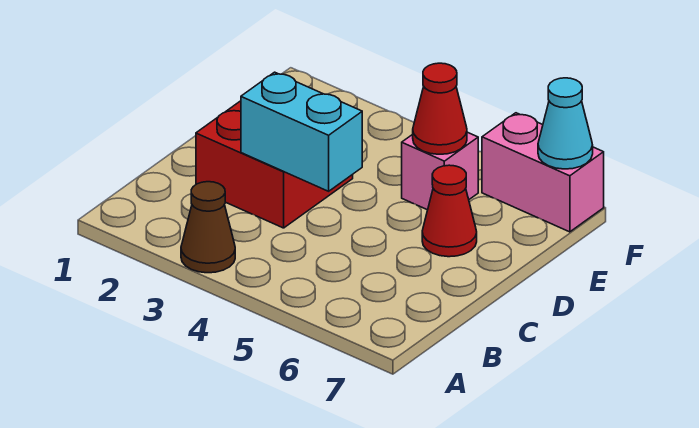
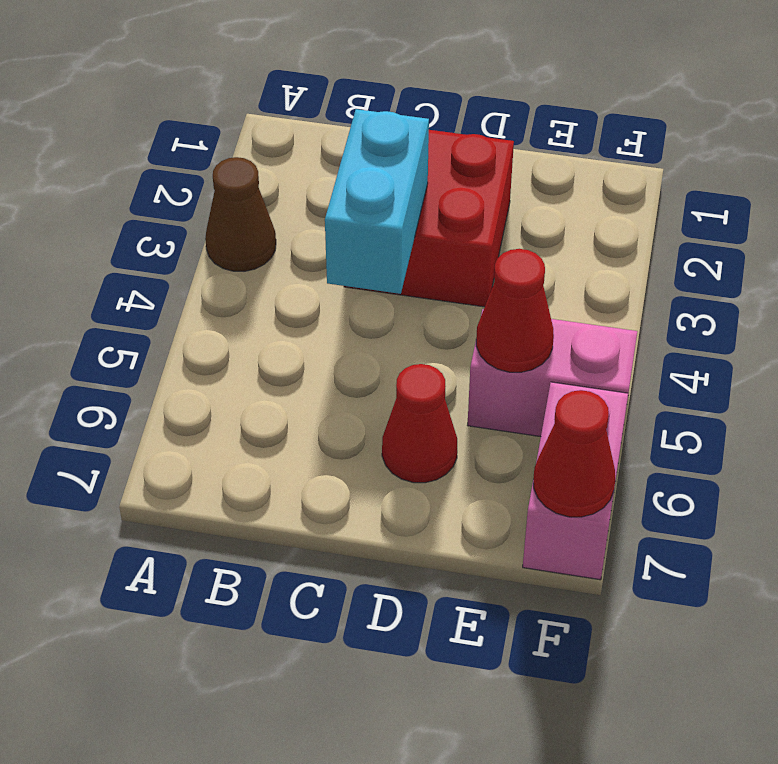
pink brick E5 level 1 -> pink brick E5:F5 level 1
cyan cone F7 level 2 -> red cone F7 level 2

